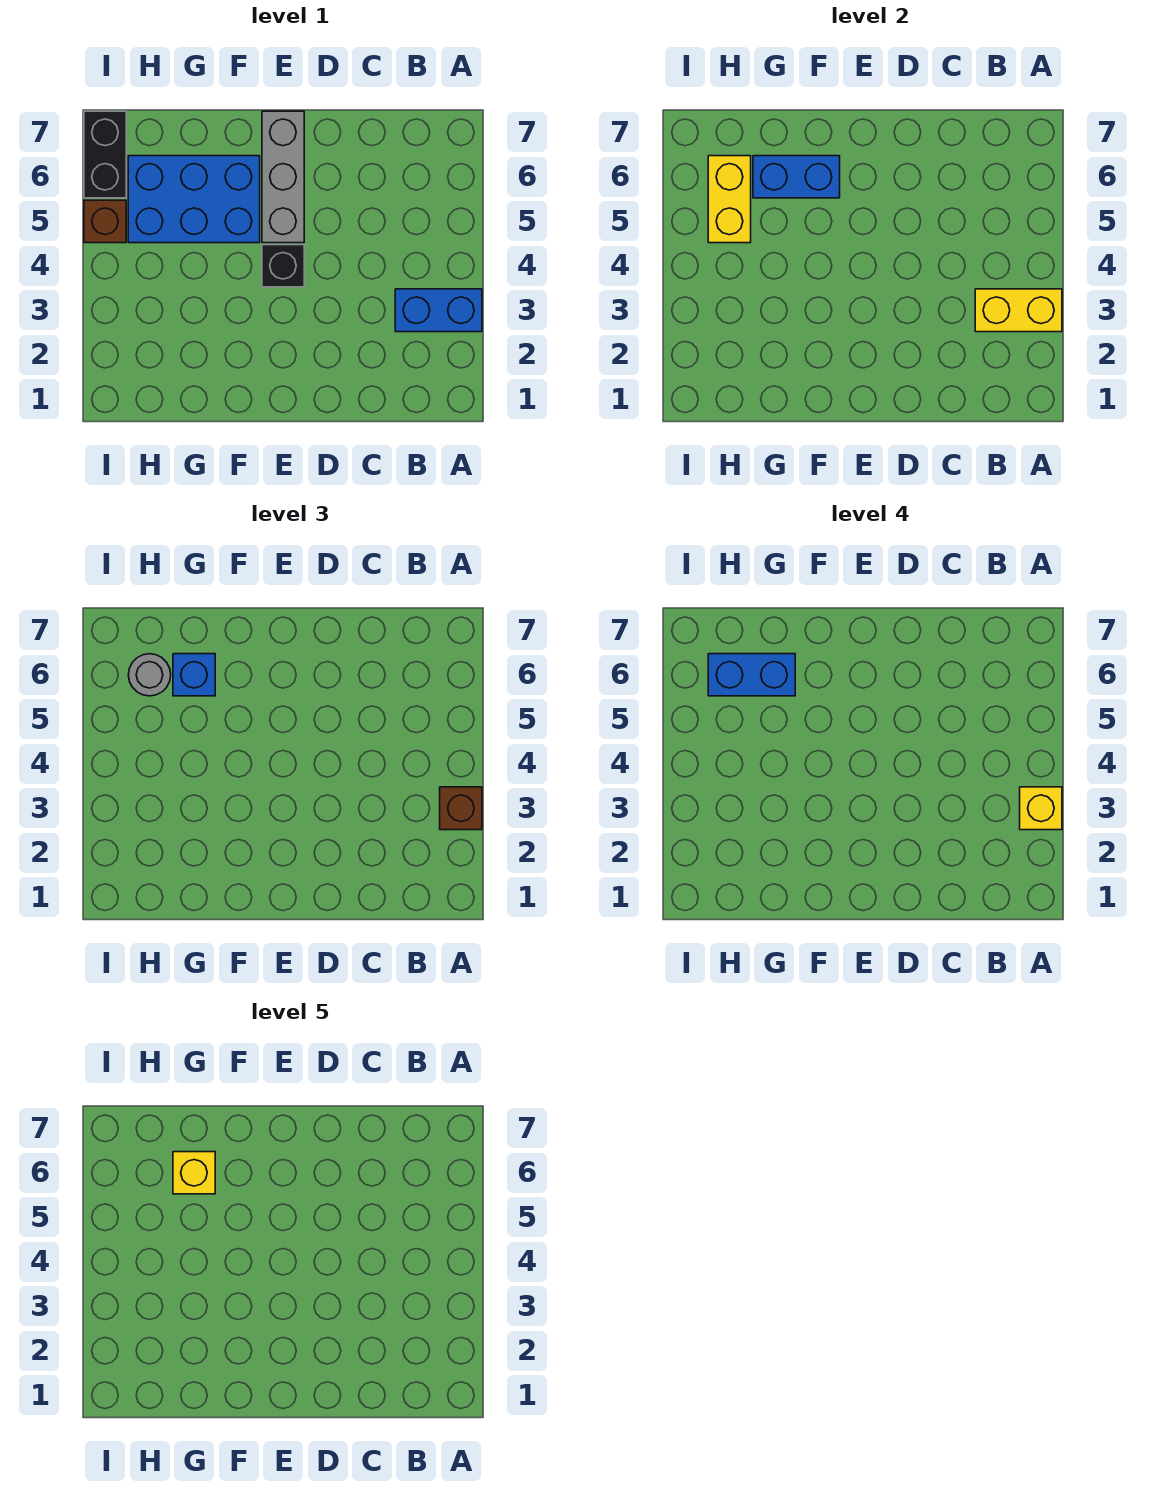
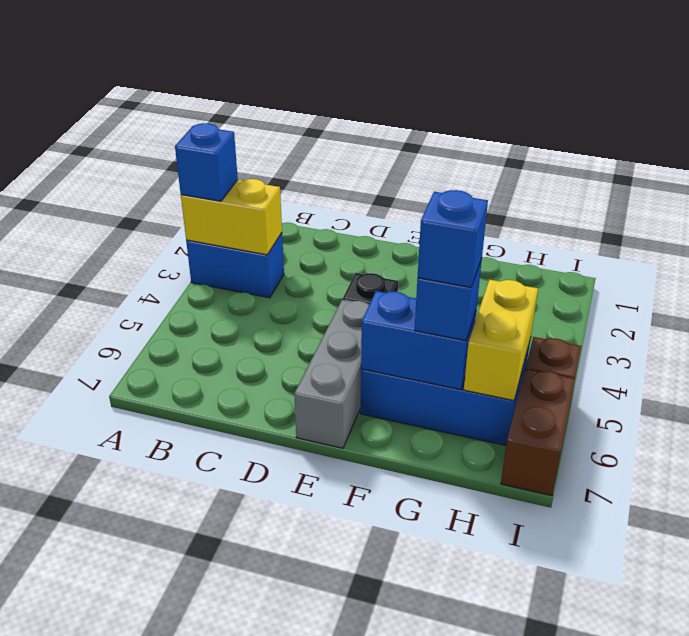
brown brick A3 level 3 -> blue brick A3 level 3
yellow brick A3 level 4 -> none
blue brick G6:H6 level 4 -> blue brick G6 level 4
yellow brick G6 level 5 -> none
grey round brick H6 level 3 -> none
black brick I6:I7 level 1 -> brown brick I6:I7 level 1

